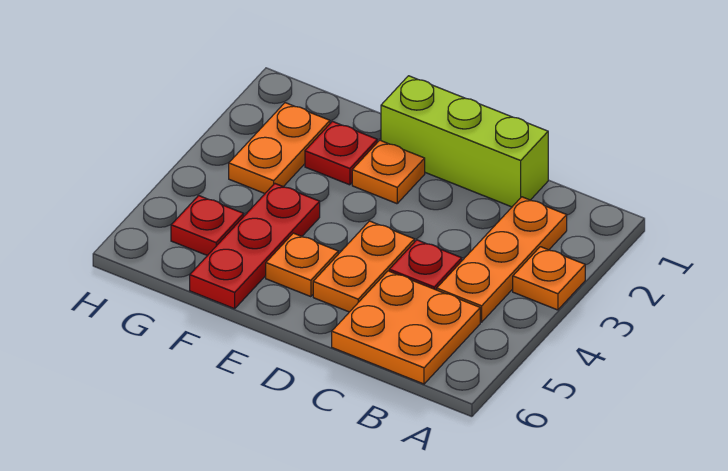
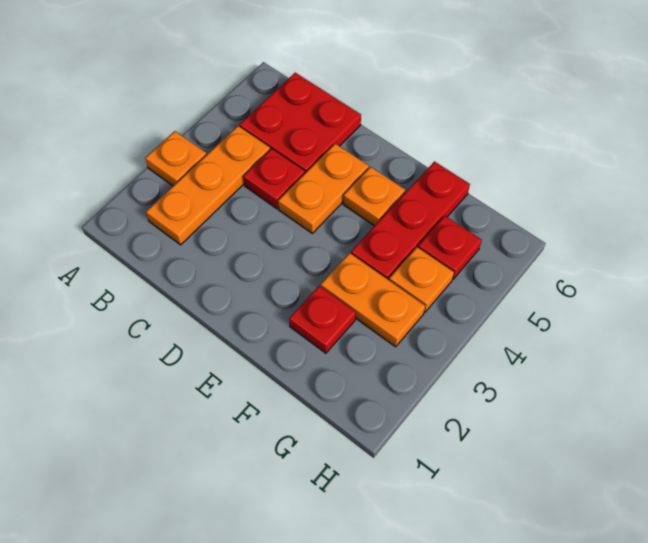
orange plate B5:C6 level 1 -> red plate B5:C6 level 1
lime brick C1:E1 level 1 -> none
orange plate E2 level 1 -> orange plate G4 level 1
orange plate G2:G3 level 1 -> orange plate F3:G3 level 1

